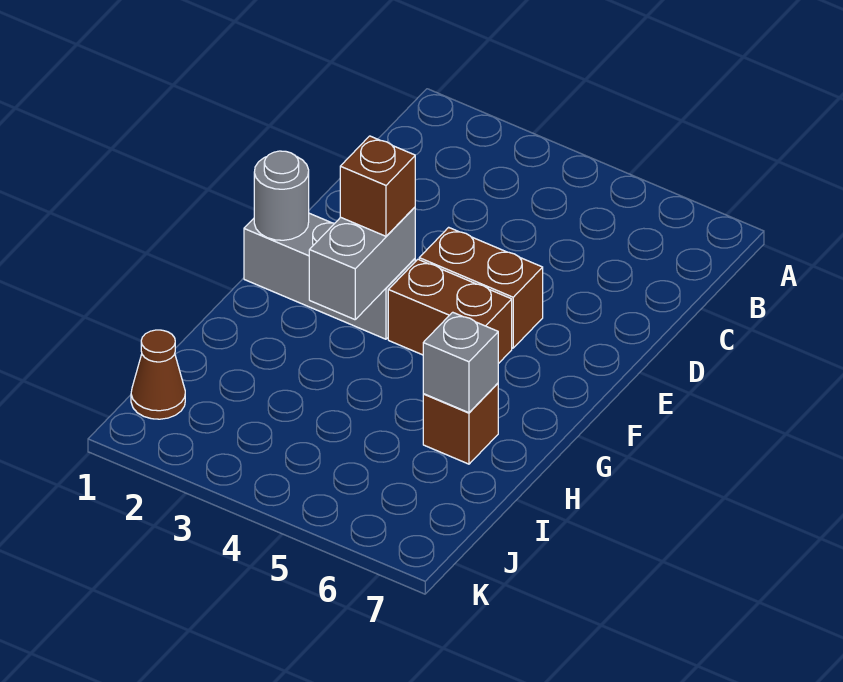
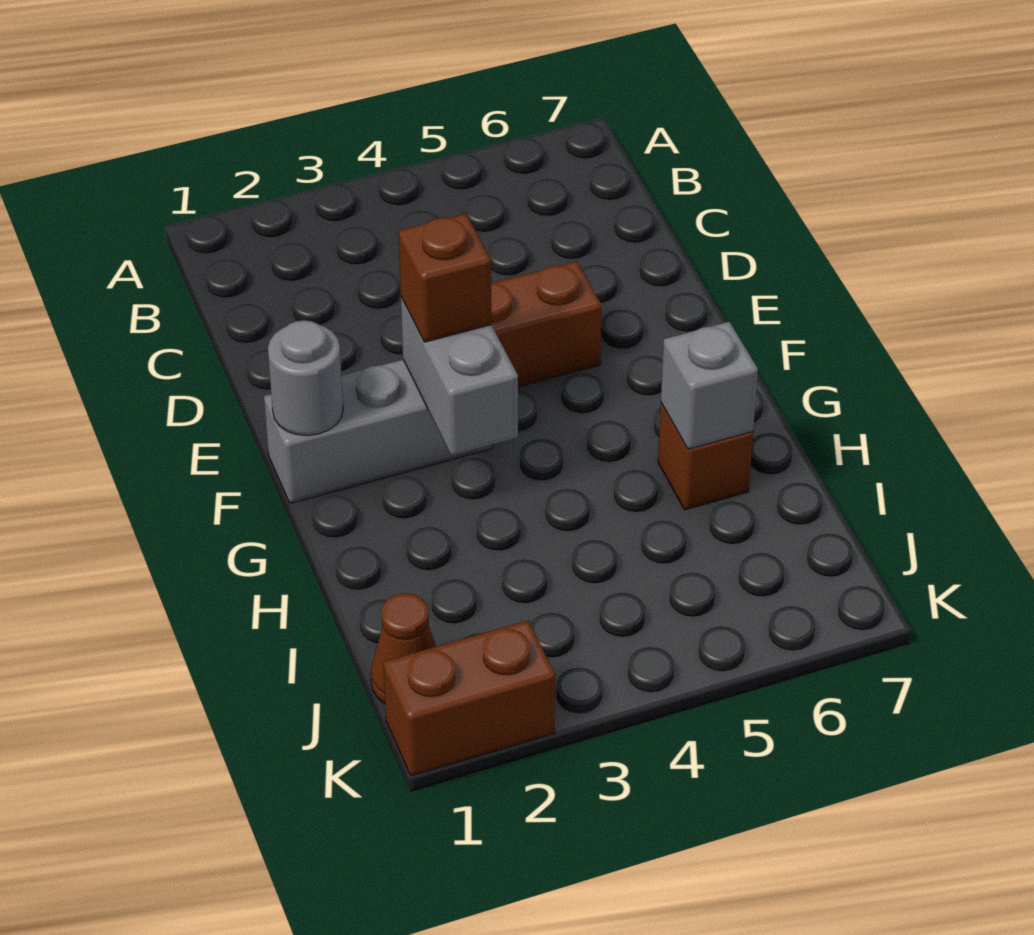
brown brick F4:F5 level 1 -> brown brick K1:K2 level 1

